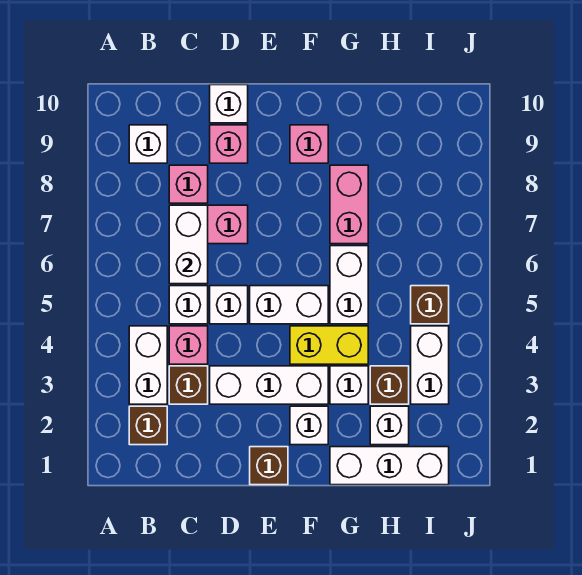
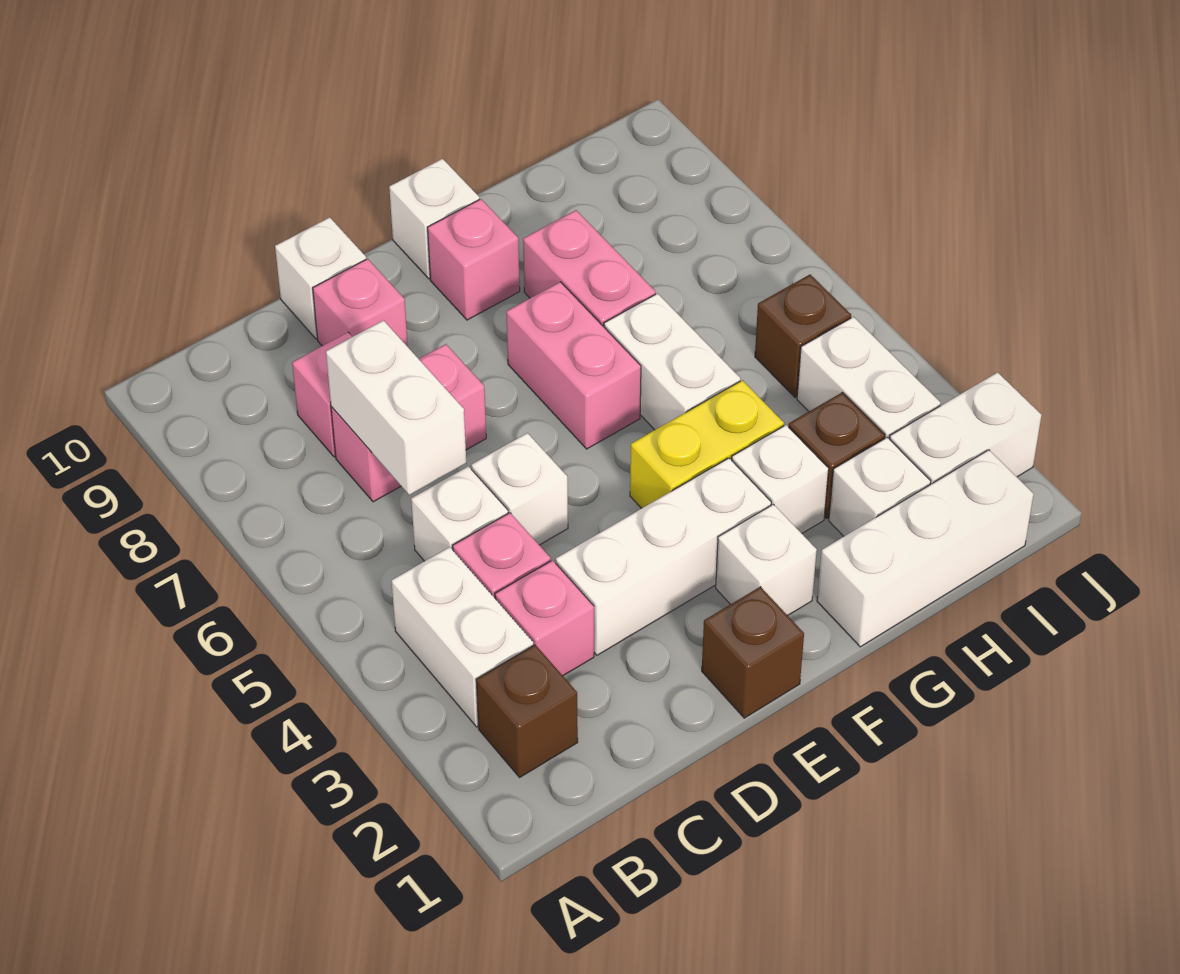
white brick B9 level 1 -> white brick F10 level 1
brown brick C3 level 1 -> pink brick C3 level 1
white brick E5:F5 level 1 -> white brick I2:J2 level 1
none -> pink brick F6:F7 level 1

